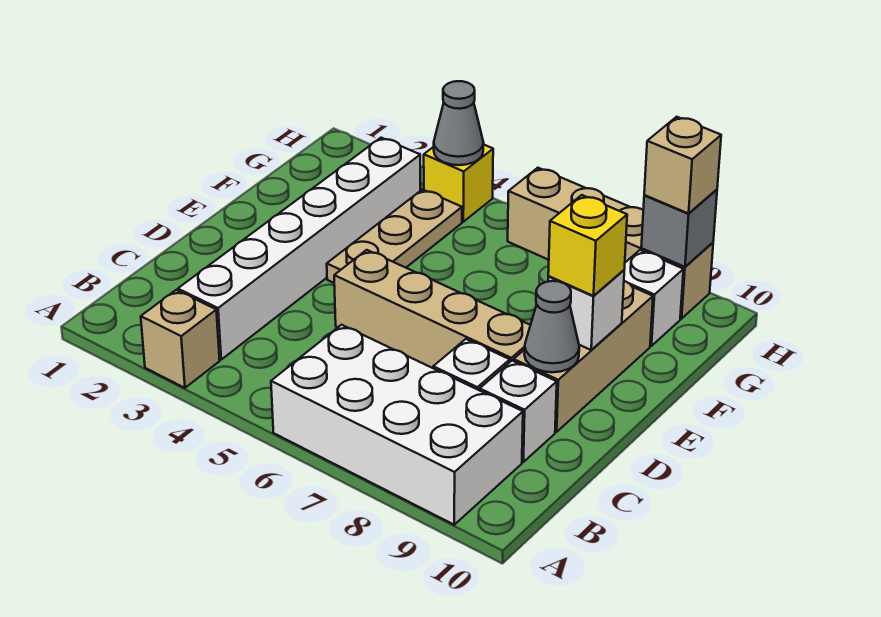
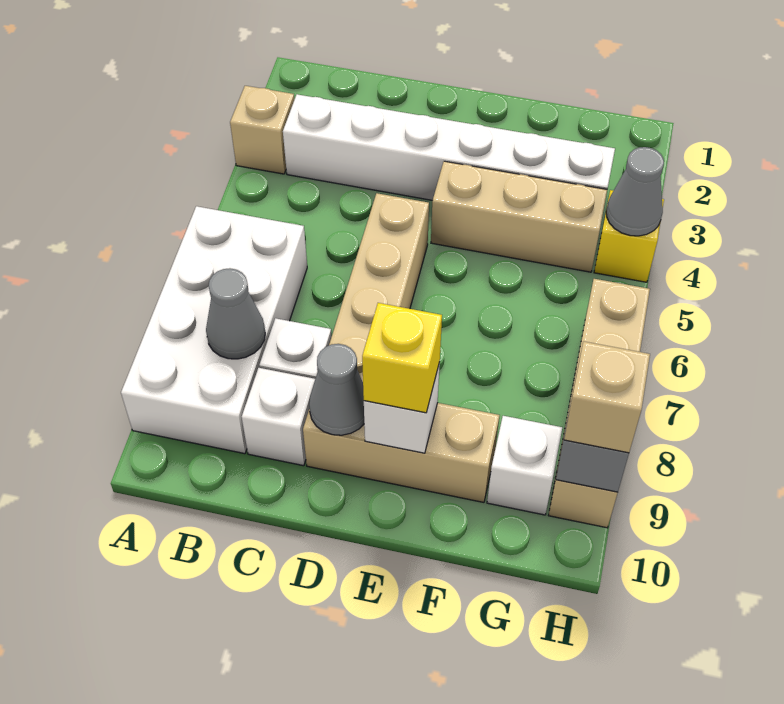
none -> grey cone B8 level 2
tan plate E4:G4 level 1 -> tan brick E4:G4 level 1

